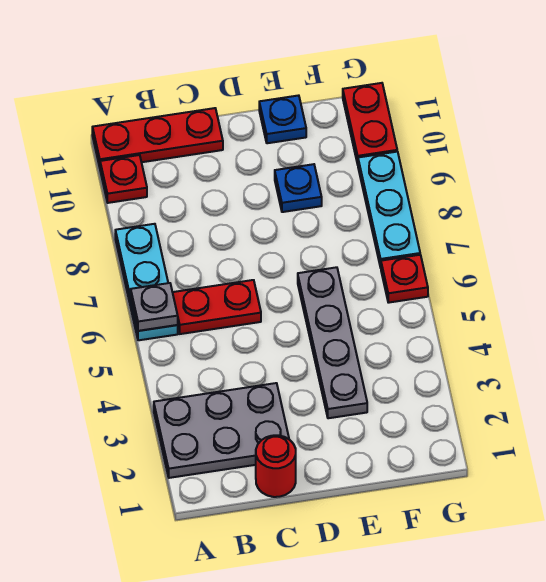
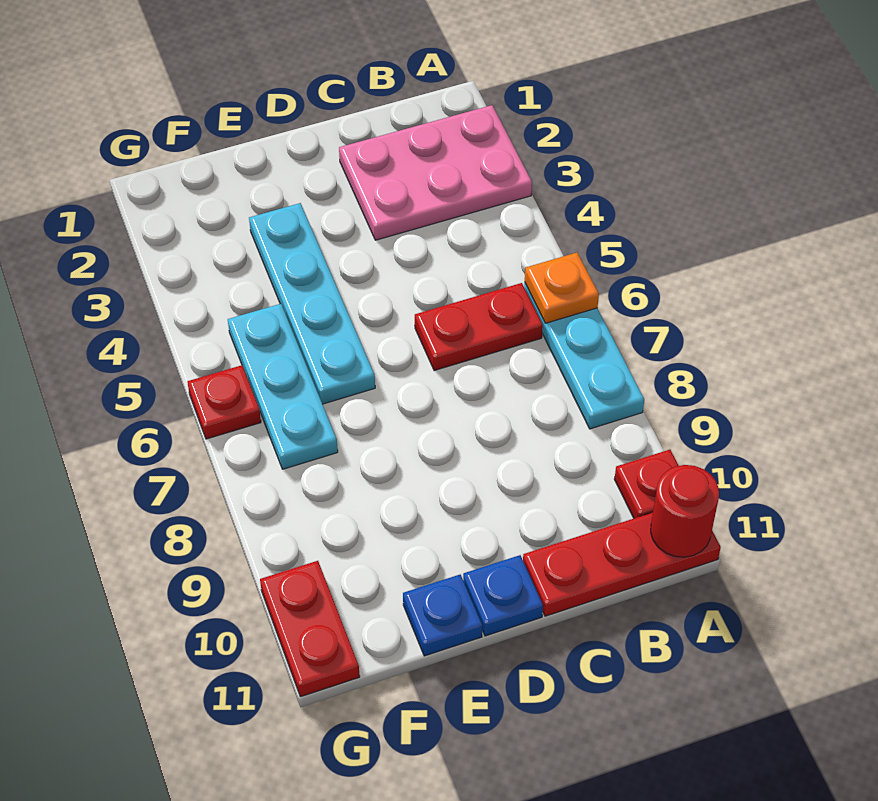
grey plate A2:C3 level 1 -> pink plate A2:C3 level 1
grey plate A6 level 2 -> orange plate A6 level 2
red round brick C1 level 1 -> red round brick A11 level 2
grey plate E3:E6 level 1 -> cyan plate E3:E6 level 1
blue plate E9 level 1 -> blue plate D11 level 1
cyan plate G7:G9 level 1 -> cyan plate F5:F7 level 1

